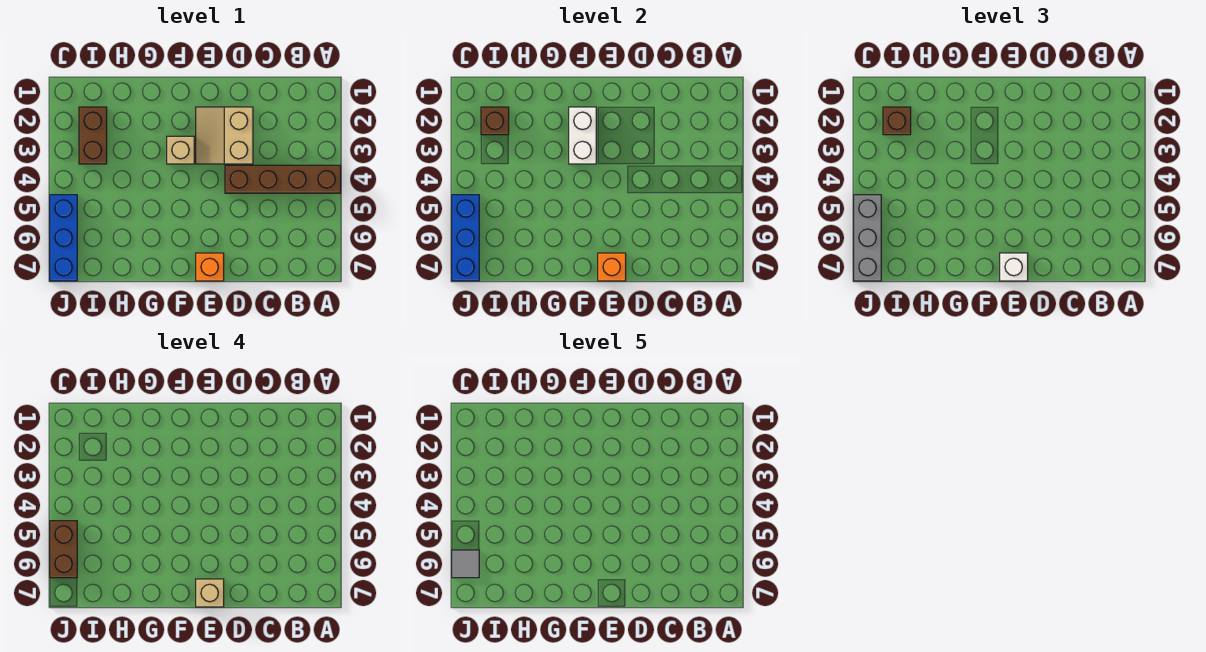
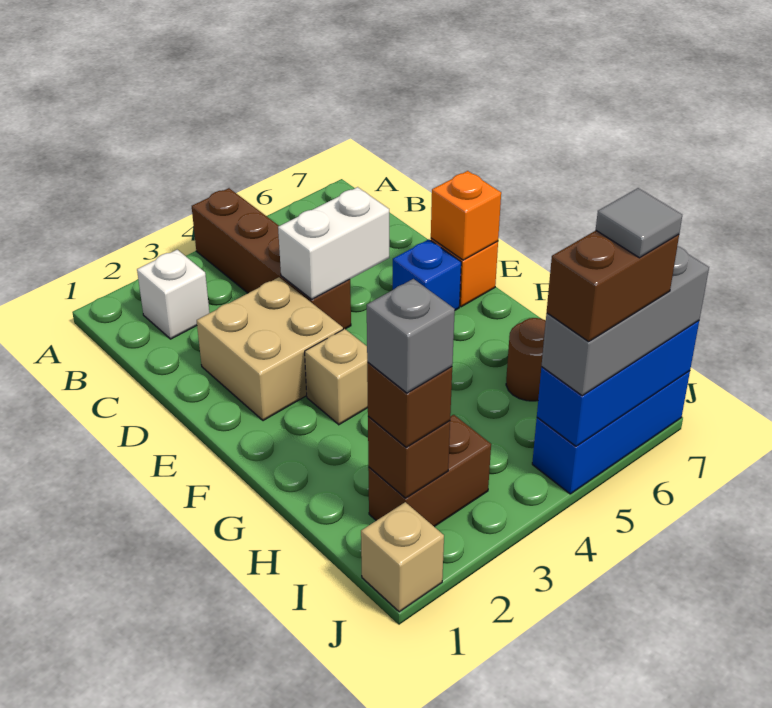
tan slope D2:E3 level 1 top D -> tan brick D2:E3 level 1
none -> blue brick E6 level 1
white brick E7 level 3 -> white brick B2 level 1
tan brick E7 level 4 -> tan brick J1 level 1
white brick F2:F3 level 2 -> white brick D4:D5 level 2
none -> brown round brick H6 level 1
none -> grey brick I2 level 4

